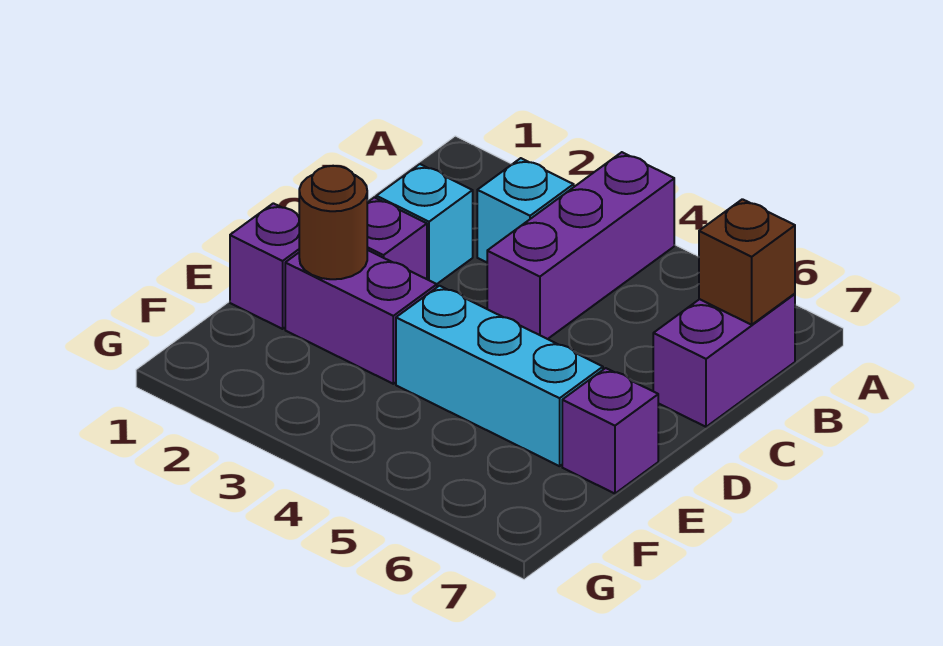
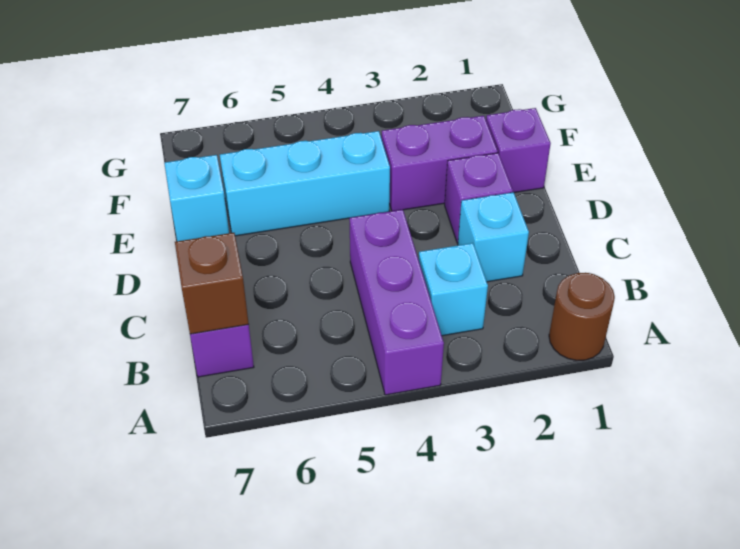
brown round brick E2 level 2 -> brown round brick A1 level 1
purple brick E7 level 1 -> cyan brick E7 level 1

